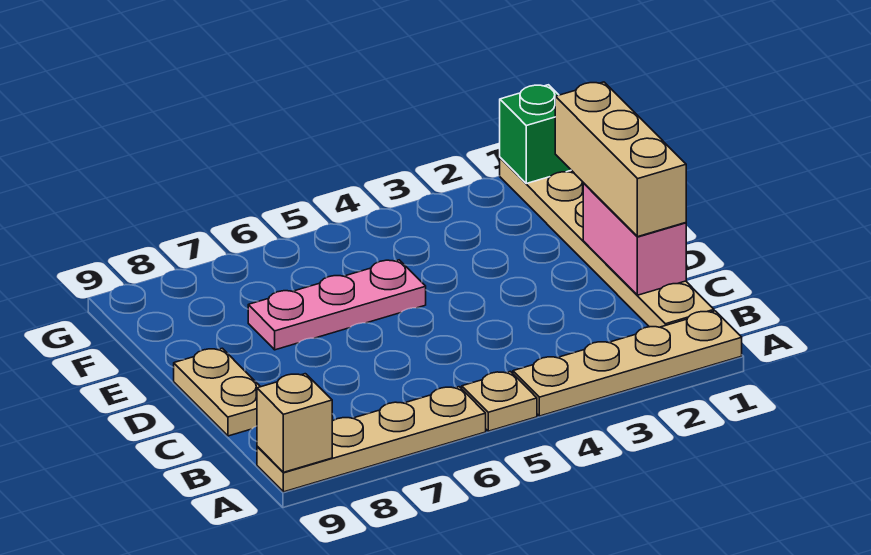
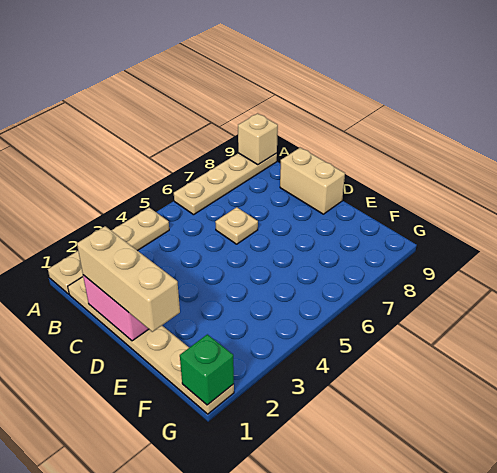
tan plate A5 level 1 -> tan plate C6 level 1
tan plate C9:D9 level 1 -> tan brick C9:D9 level 1
pink plate E5:E7 level 1 -> none

